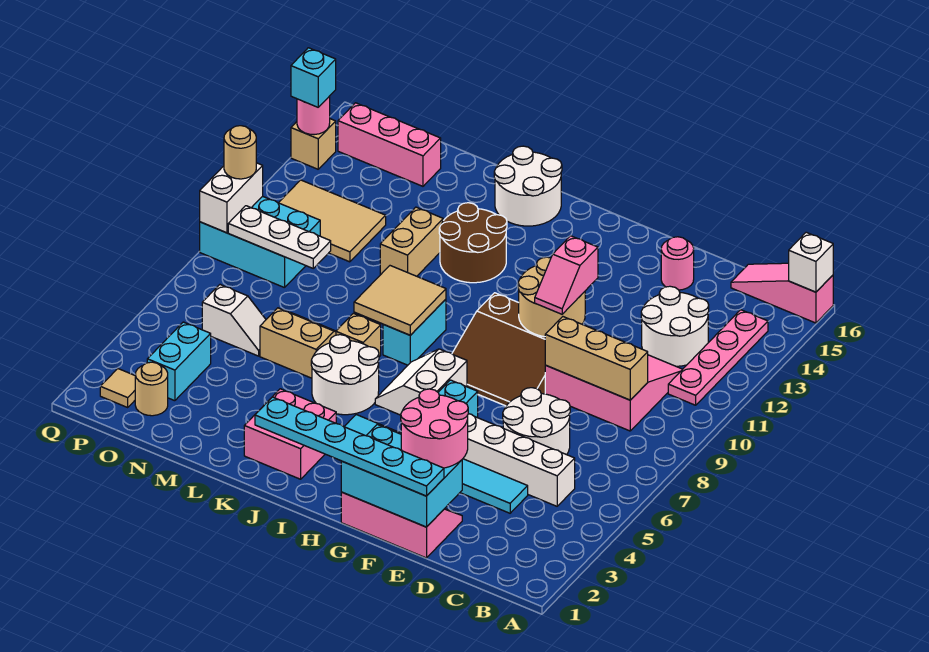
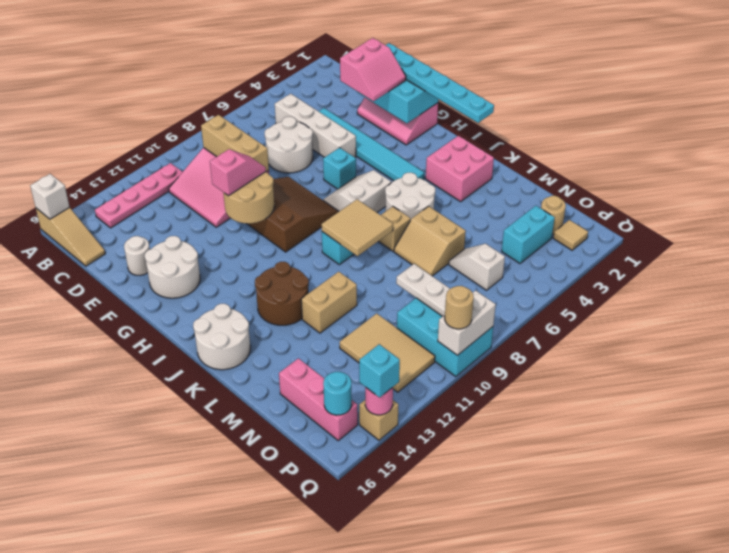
pink slope A16:C16 level 1 top A -> tan slope A16:C16 level 1 top A
white round brick C12:D13 level 1 -> white round brick F14:G15 level 1
pink round brick E2:F3 level 3 -> pink slope E2:F3 level 3 top E
pink round brick E15 level 1 -> white round brick E15 level 1
white slope H6:I7 level 1 top H -> white slope H6:I7 level 1 top I
none -> cyan round brick P15 level 2

